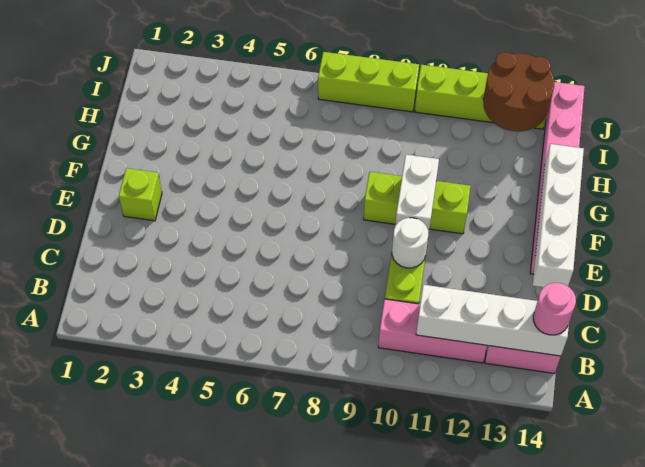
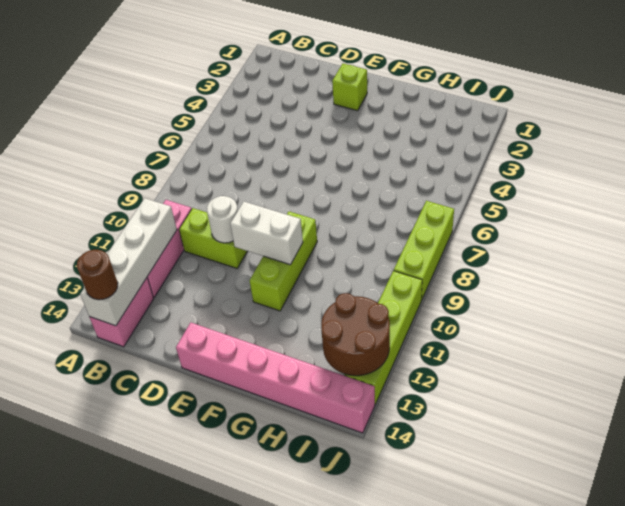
pink round brick B14 level 3 -> brown round brick B14 level 3
white brick D14:G14 level 2 -> none

